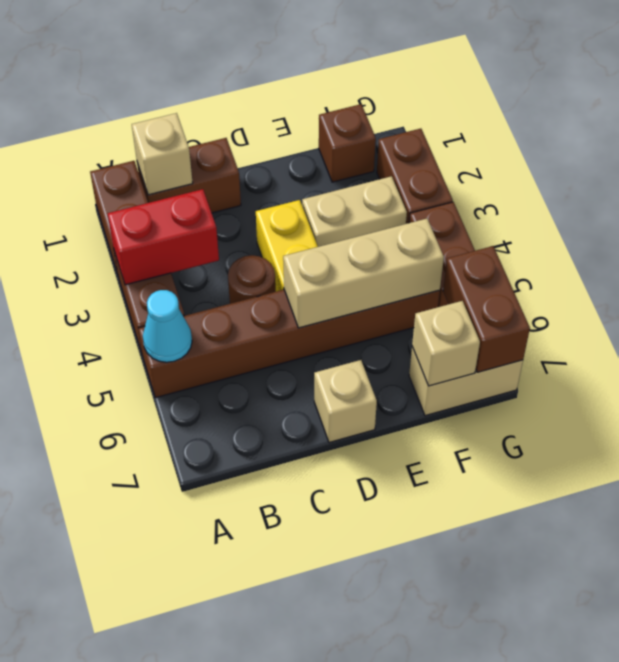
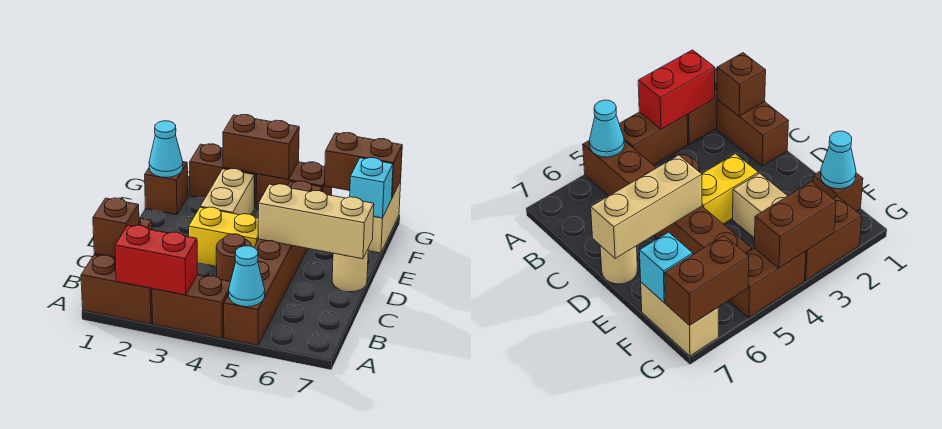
red brick A3:B3 level 2 -> red brick A2:A3 level 2
tan brick B1 level 2 -> brown brick B1 level 2
tan brick D5:F5 level 2 -> tan brick D5:D7 level 2
tan brick D7 level 1 -> tan round brick D7 level 1
none -> cyan cone F1 level 2
tan brick F7 level 2 -> cyan brick F7 level 2
none -> brown brick G3:G4 level 2

